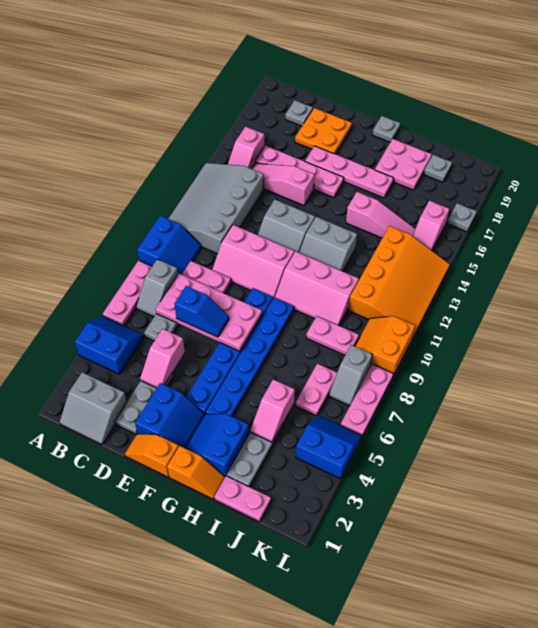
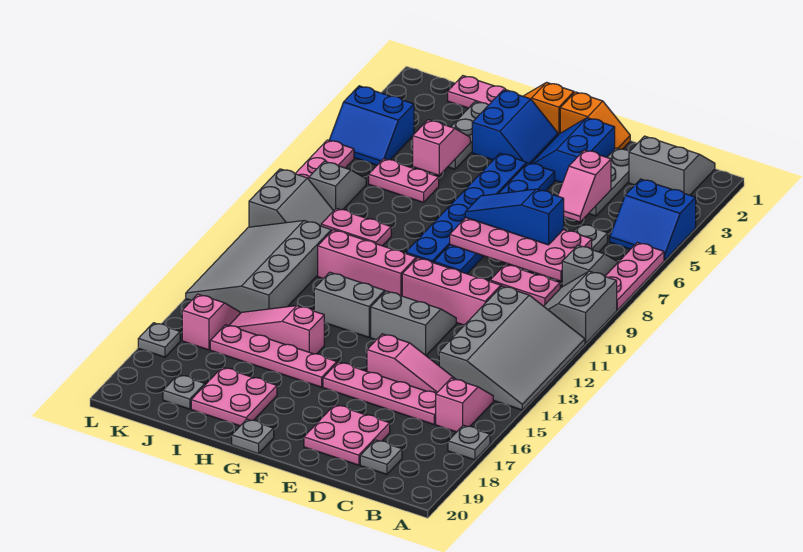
blue slope A9:B10 level 1 top A -> grey slope A9:B10 level 1 top A
none -> grey plate A17 level 1
pink slope D4:D5 level 2 top 5 -> pink slope D4:D5 level 2 top 4
blue slope D7:E7 level 3 top D -> blue slope D7:F7 level 3 top D
orange plate D18:E19 level 1 -> pink plate D18:E19 level 1
pink plate E17:H17 level 1 -> pink plate G16:J16 level 1
pink plate J6:J7 level 1 -> pink plate I6:J6 level 1
orange slope J11:L14 level 1 top J -> grey slope J11:L14 level 1 top J
orange slope K9:L10 level 1 top L -> grey slope K9:L10 level 1 top L

